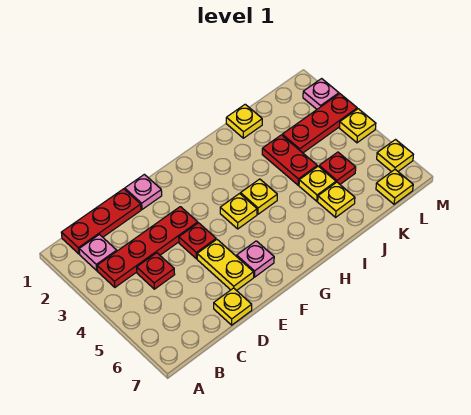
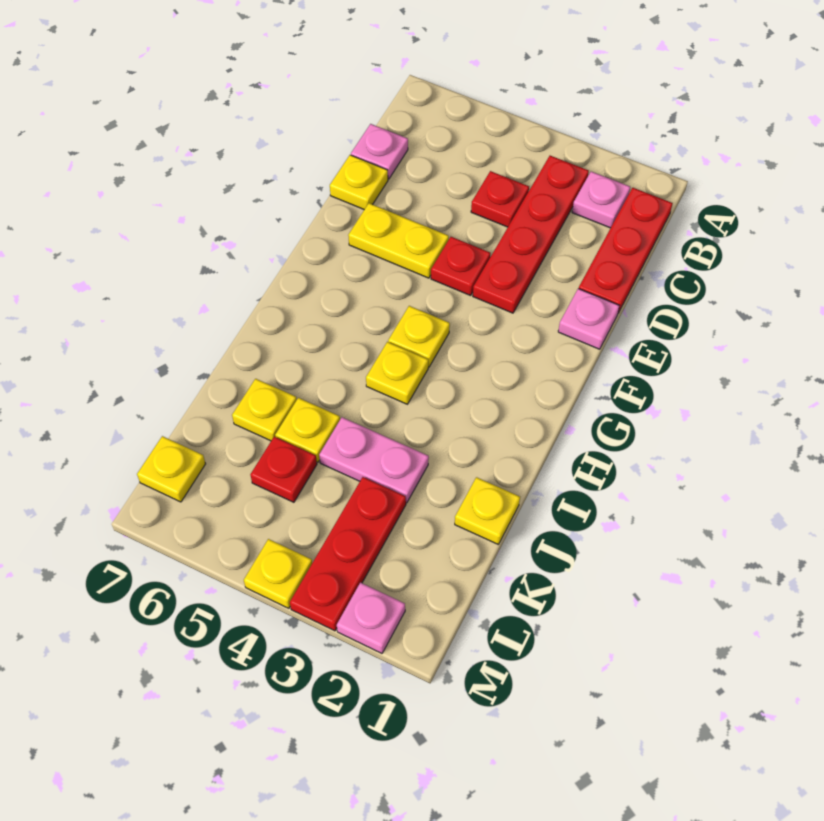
pink plate F6 level 1 -> pink plate C7 level 1
red plate J3:J4 level 1 -> pink plate J3:J4 level 1
yellow plate M6 level 1 -> none

